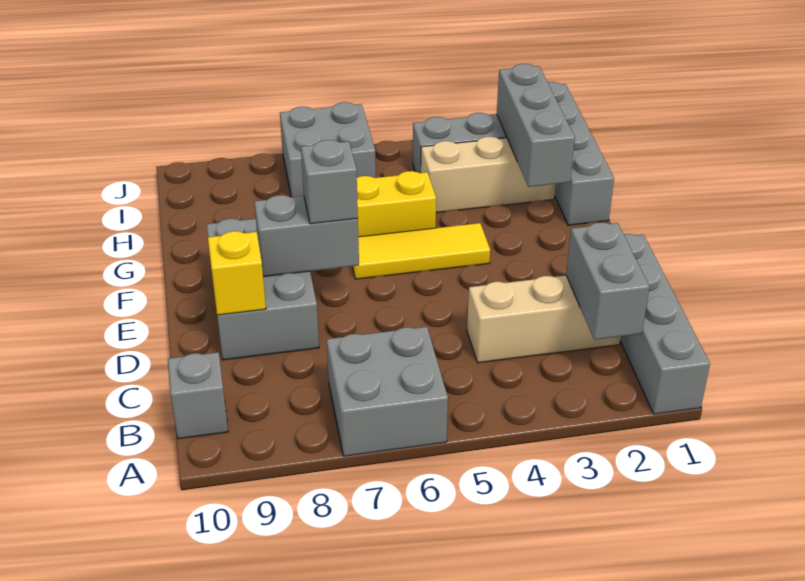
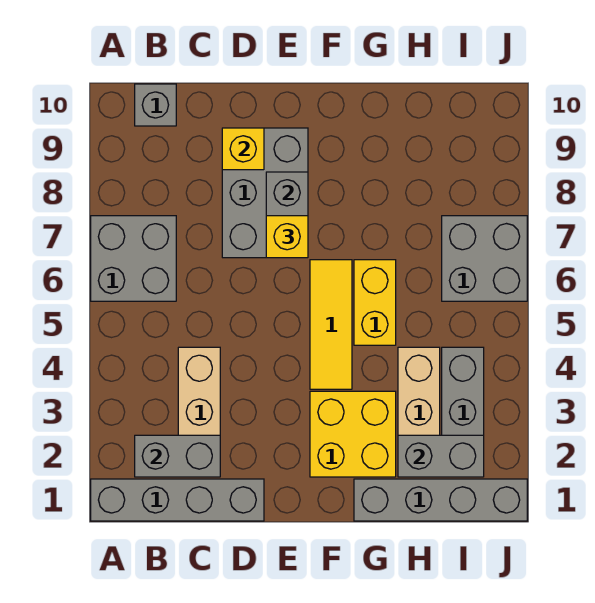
grey brick D8:F9 level 1 -> grey brick D7:E9 level 1
grey brick E7 level 3 -> yellow brick E7 level 3
none -> yellow brick F2:G3 level 1
grey brick G2:I2 level 2 -> grey brick H2:I2 level 2

